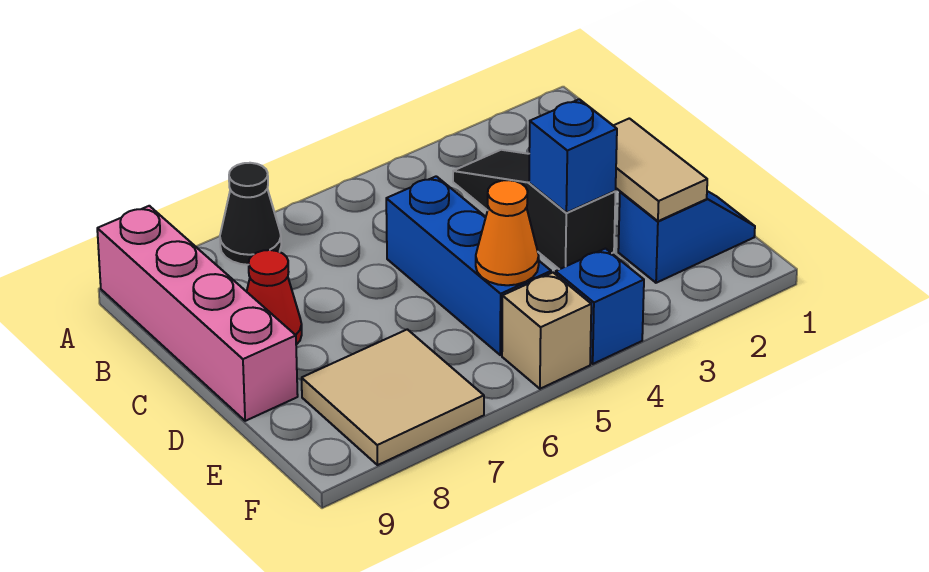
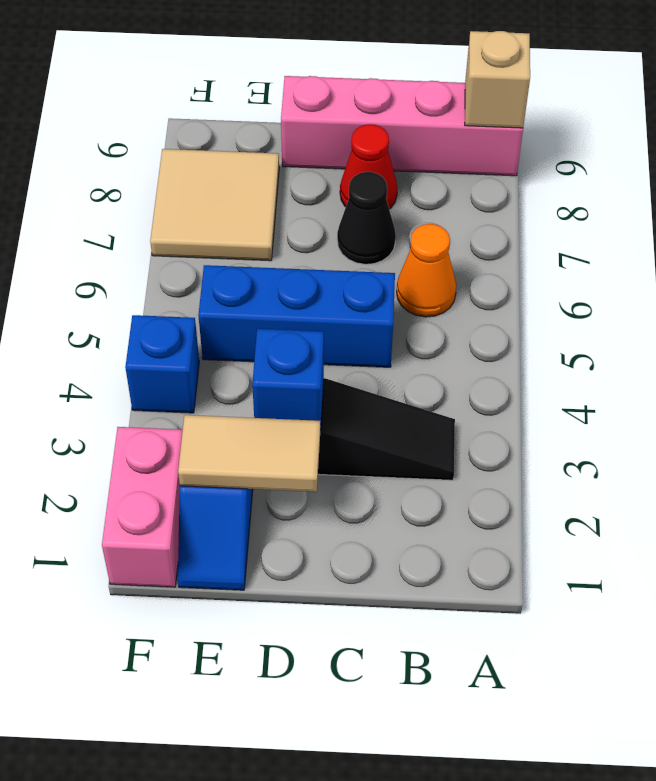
black cone A7 level 1 -> black cone C7 level 1
orange cone E5 level 2 -> orange cone B6 level 1
none -> pink brick F1:F2 level 1
tan brick F5 level 1 -> tan brick A9 level 2

